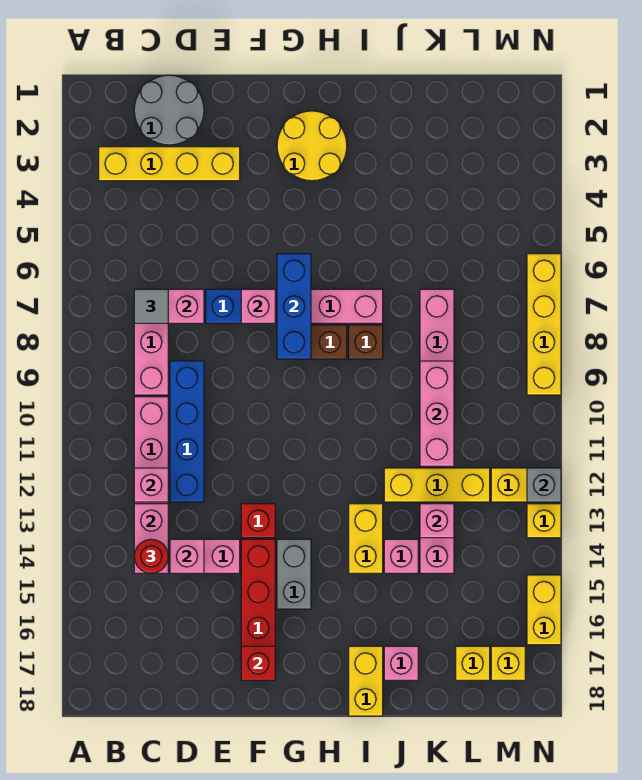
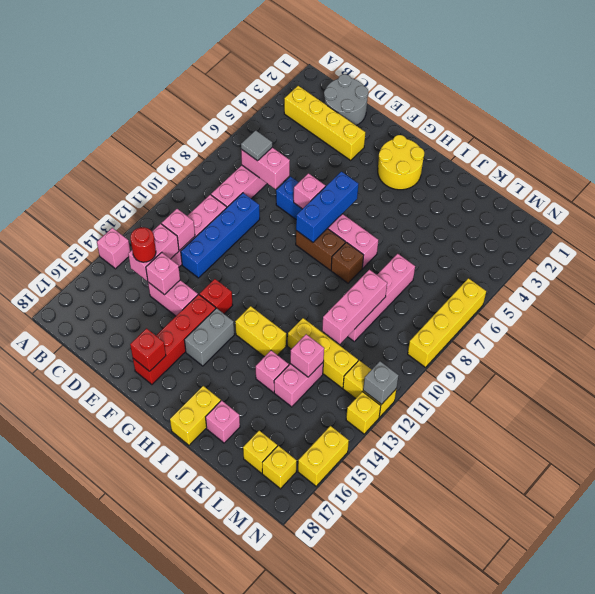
none -> pink brick A14 level 1
yellow brick I13:I14 level 1 -> yellow brick H13:I13 level 1

